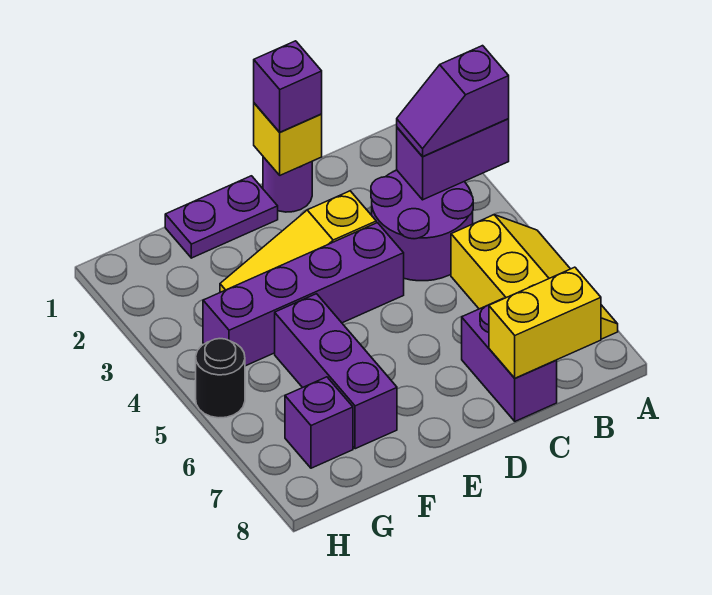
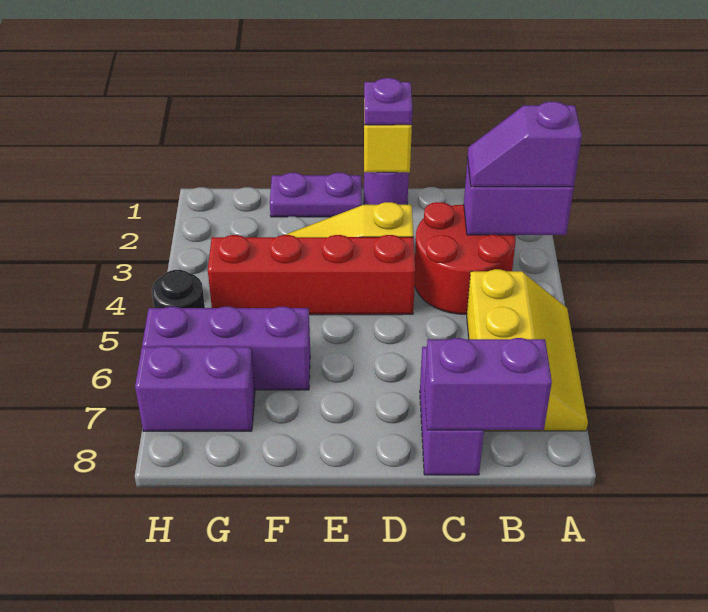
purple round brick B3:C4 level 1 -> red round brick B3:C4 level 1
yellow brick B8:C8 level 2 -> purple brick B8:C8 level 2
purple brick D1 level 3 -> purple plate D1 level 3
purple brick D4:G4 level 1 -> red brick D4:G4 level 1
purple brick F5:F7 level 1 -> purple brick F6:H6 level 1
purple brick G7 level 1 -> purple brick G7:H7 level 1

